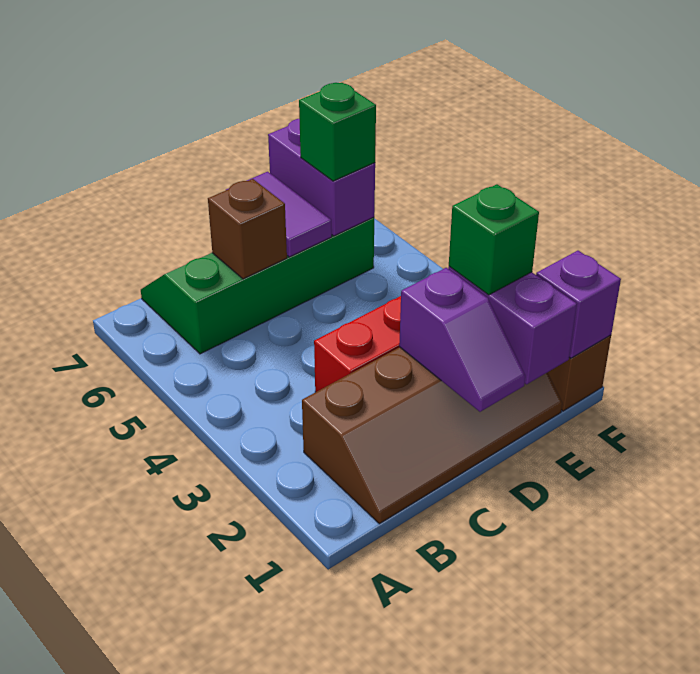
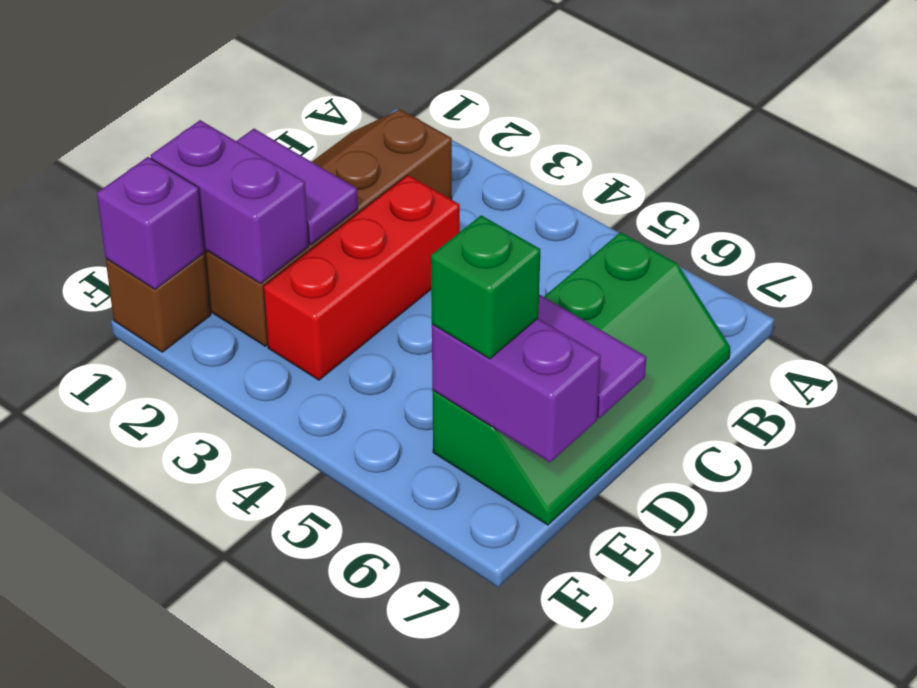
brown brick C6 level 2 -> none
purple slope D1:D2 level 2 top 2 -> purple tile D1:D2 level 2
green brick E2 level 3 -> none

